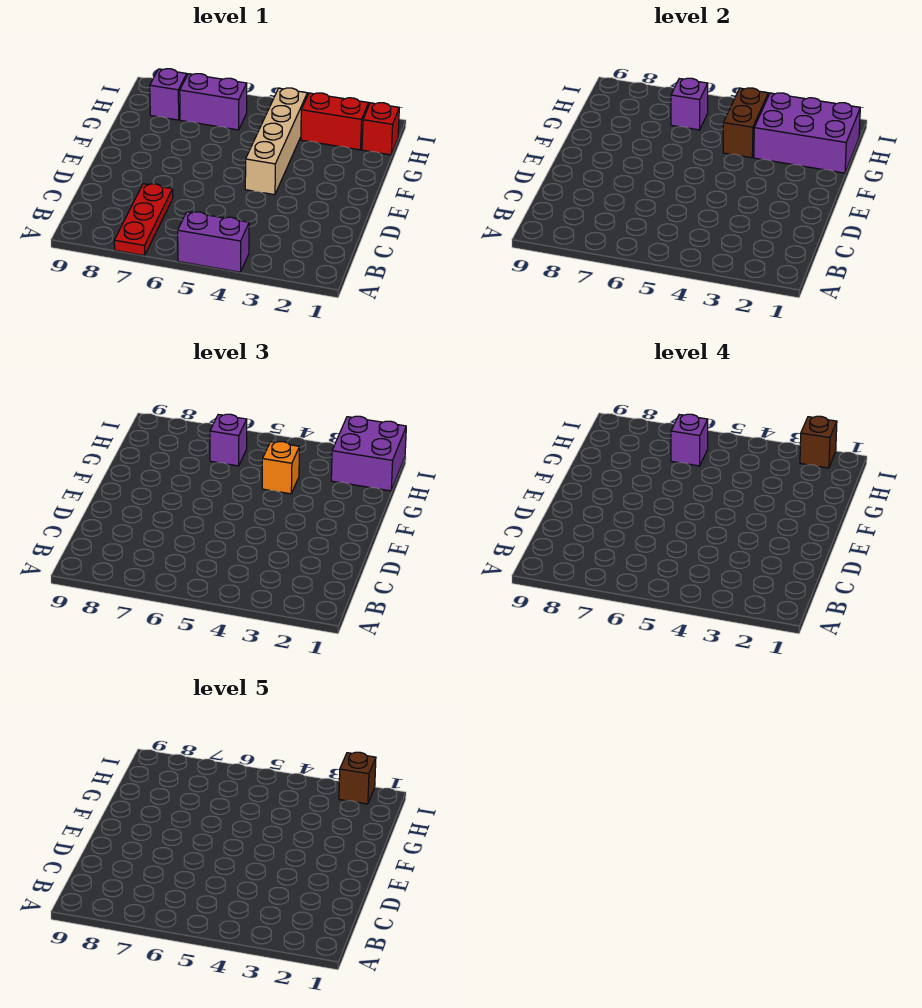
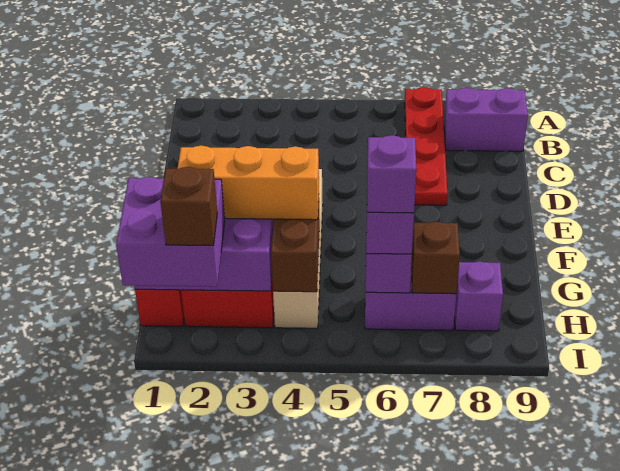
purple brick A4:A5 level 1 -> purple brick B8:B9 level 1
red plate A7:C7 level 1 -> red plate A7:D7 level 1
orange brick G4 level 3 -> orange brick G2:G4 level 3
brown brick I2 level 5 -> brown brick H7 level 2

